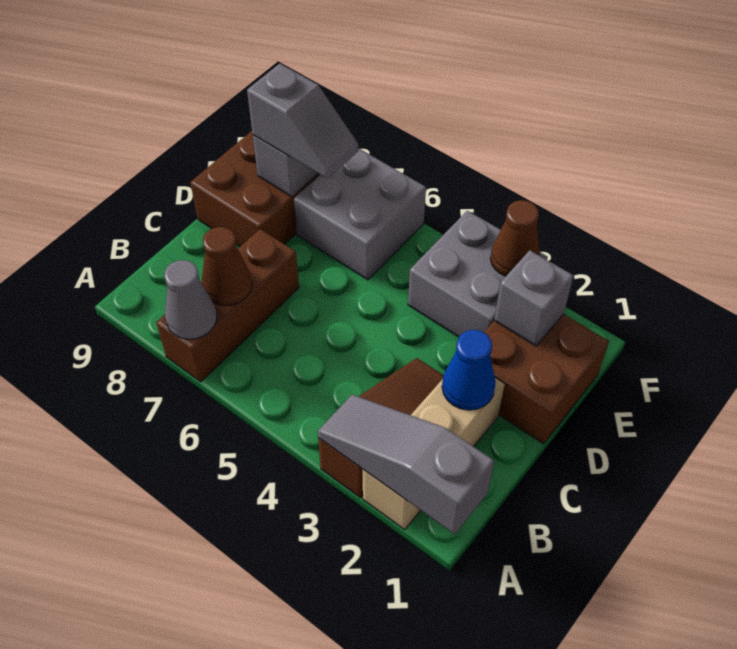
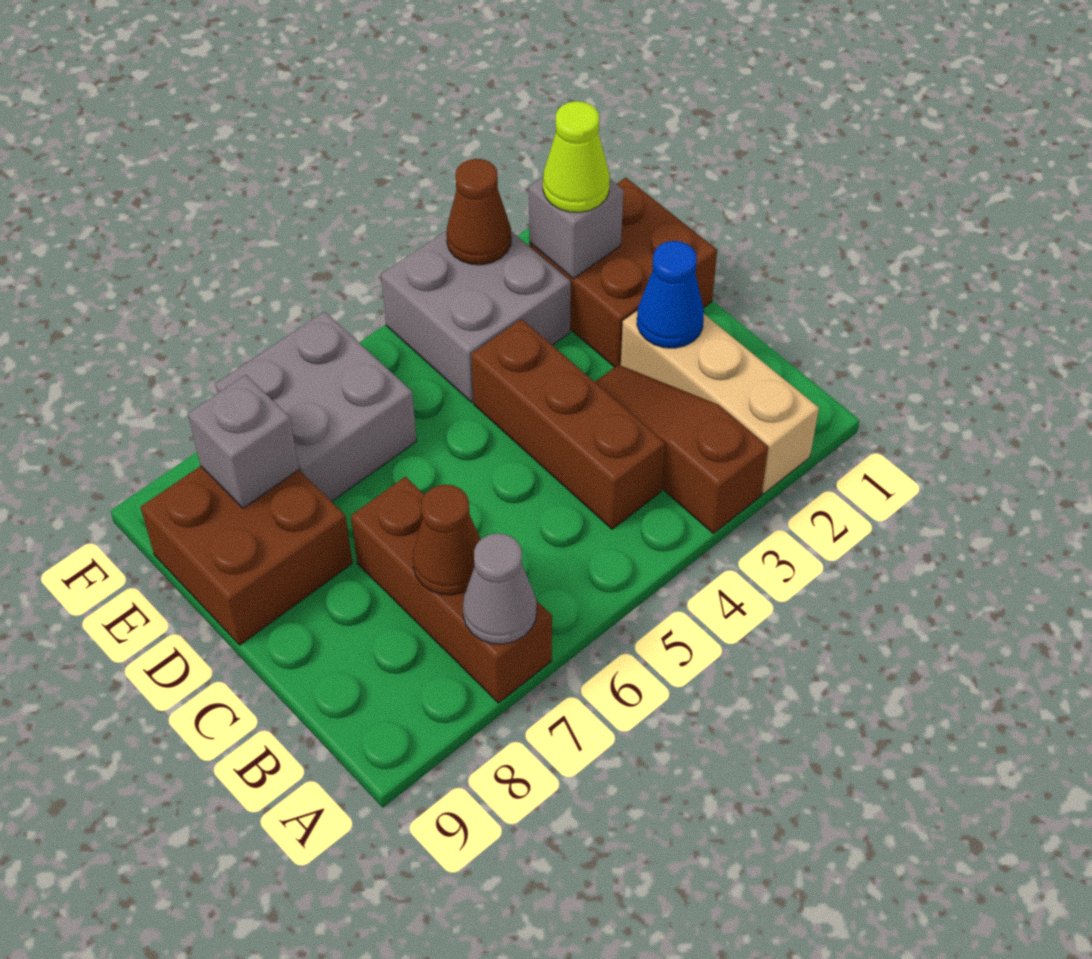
grey slope A1:A3 level 2 top 1 -> none
none -> brown brick B4:D4 level 1
none -> lime cone E2 level 3
grey slope E7:E8 level 3 top 8 -> none

